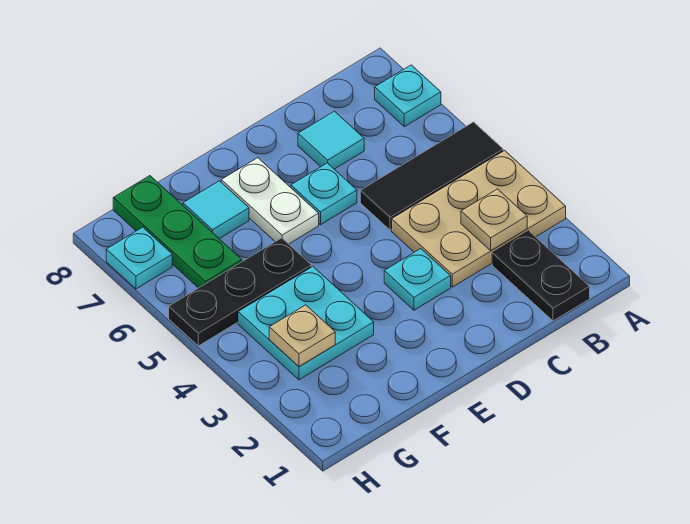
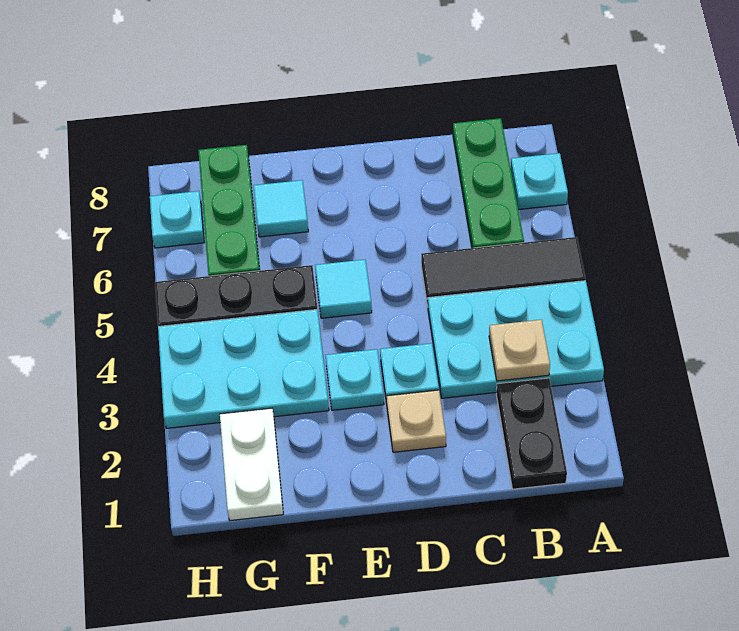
tan plate A3:C4 level 1 -> cyan plate A3:C4 level 1
none -> green plate B6:B8 level 1
cyan tile C7 level 1 -> cyan tile E5 level 1
cyan plate D6 level 1 -> cyan plate E3 level 1
white plate E6:E7 level 1 -> white plate G1:G2 level 1
cyan plate F3:G4 level 1 -> cyan plate F3:H4 level 1
tan plate G3 level 2 -> tan plate D2 level 1

